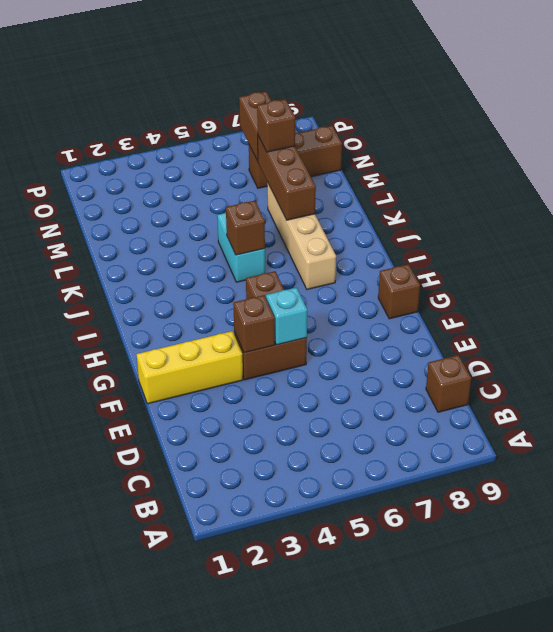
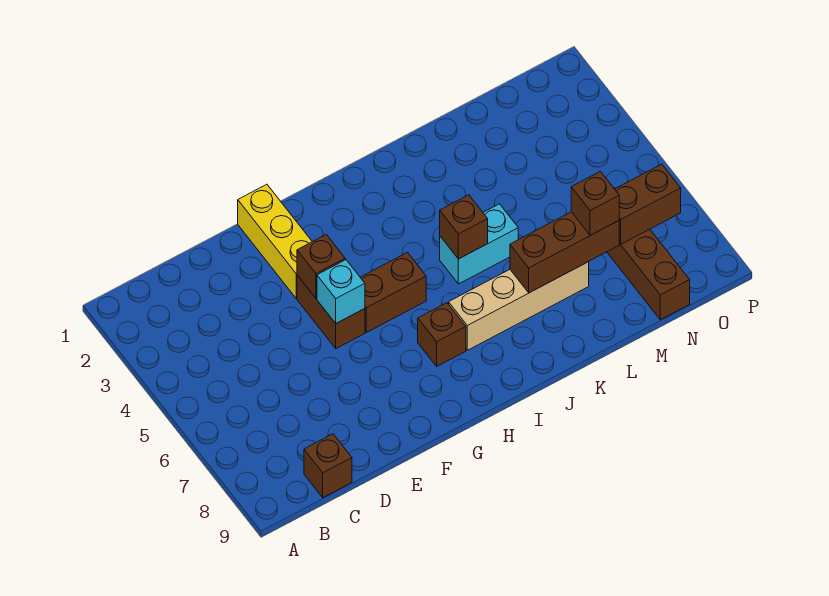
brown brick G9 level 1 -> brown brick H7 level 1

